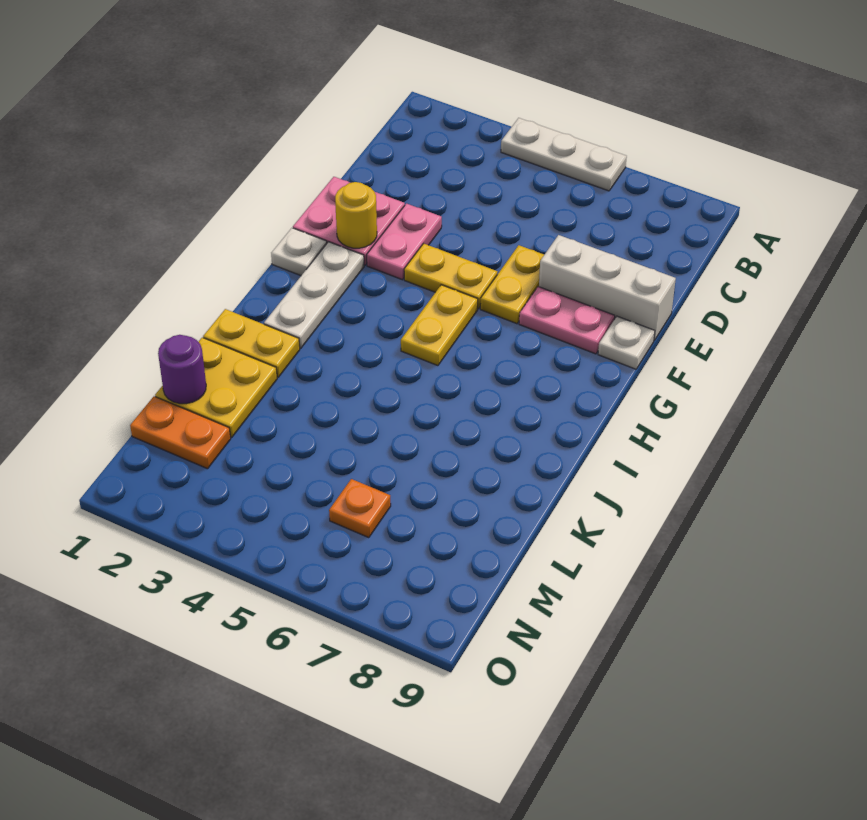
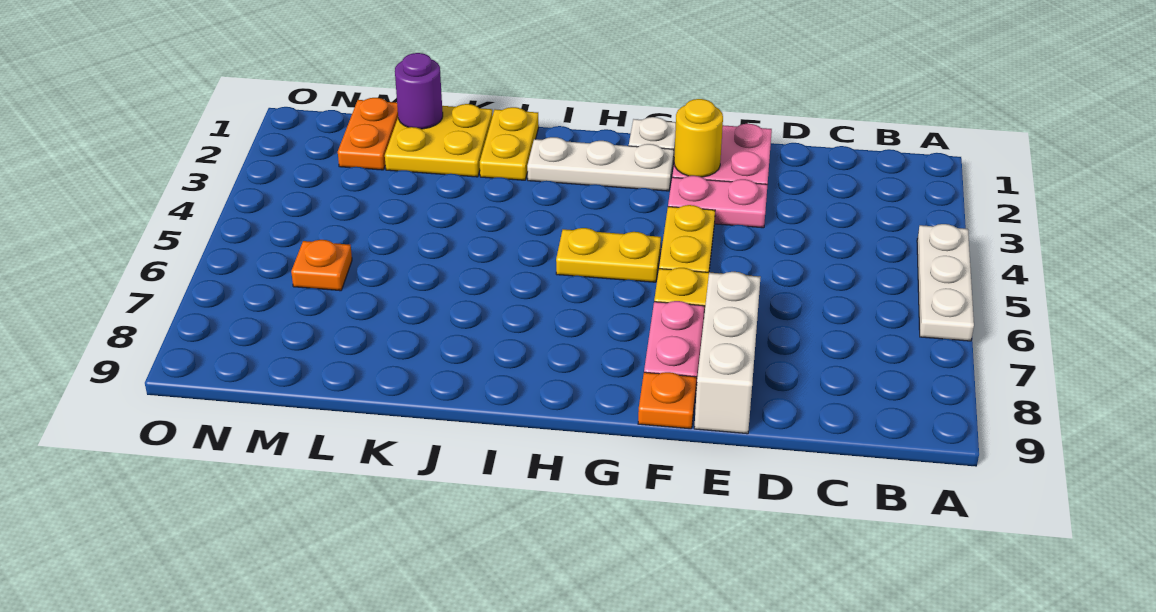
white plate F9 level 1 -> orange plate F9 level 1

